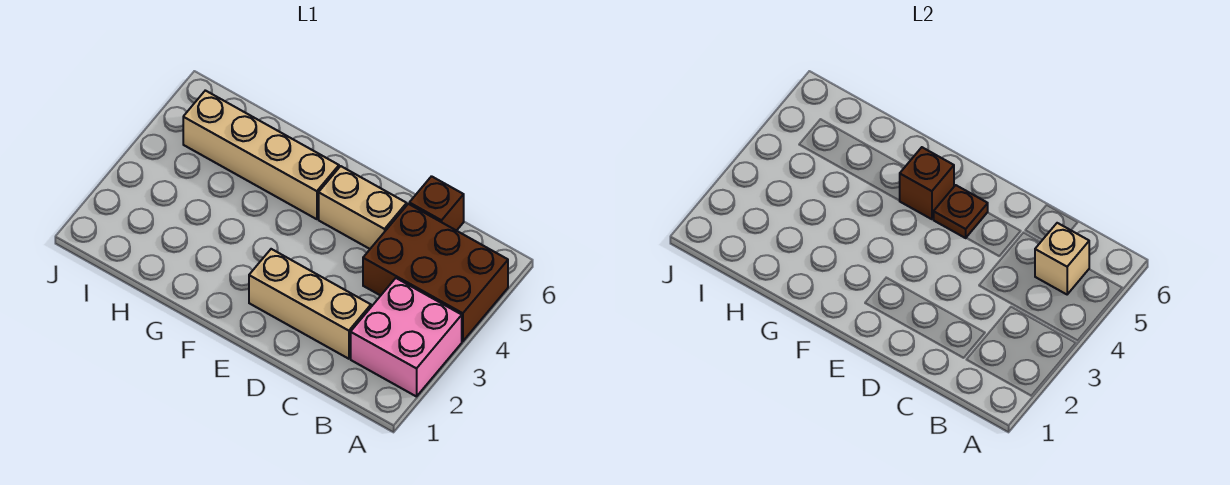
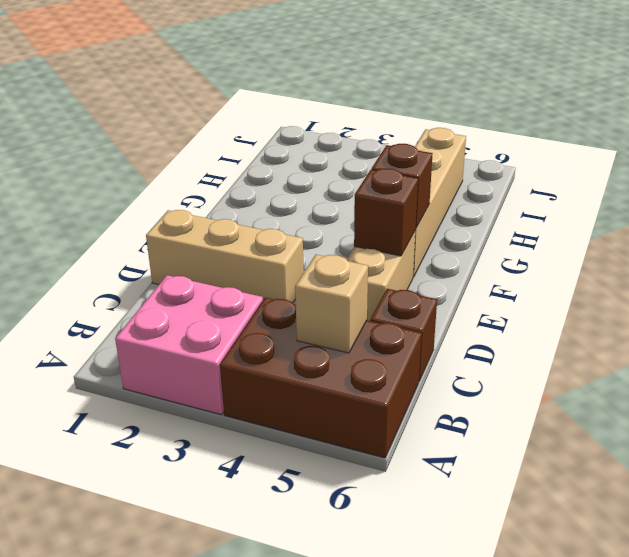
brown brick A4:C5 level 1 -> brown brick A4:B6 level 1
tan brick C2:E2 level 1 -> tan brick D1:D3 level 1
brown plate E5 level 2 -> brown brick E5 level 2

